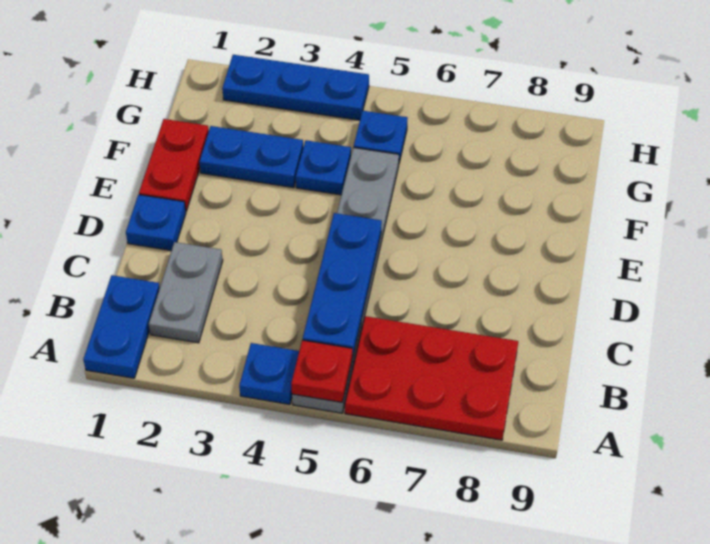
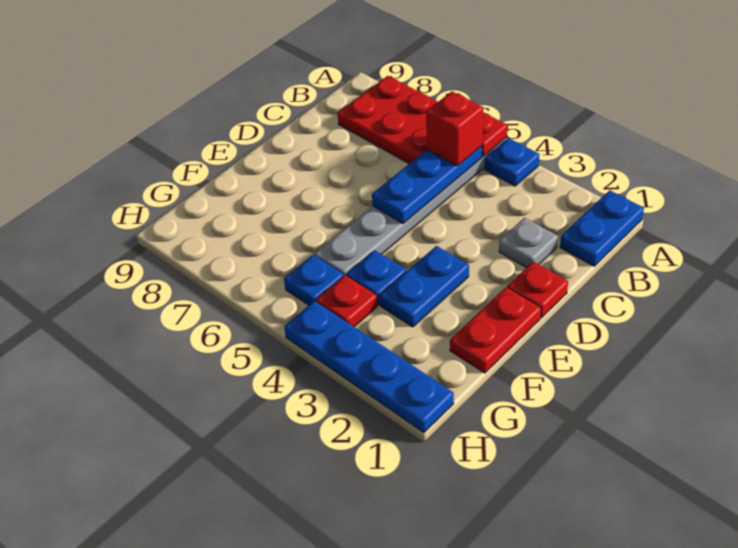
grey plate B2:C2 level 1 -> grey plate C2 level 1
none -> red brick B5 level 3
blue plate D1 level 1 -> red plate D1 level 1
blue plate F2:F3 level 1 -> blue plate E3:F3 level 1
none -> red plate G4 level 1
blue plate H2:H4 level 1 -> blue plate H1:H4 level 1

